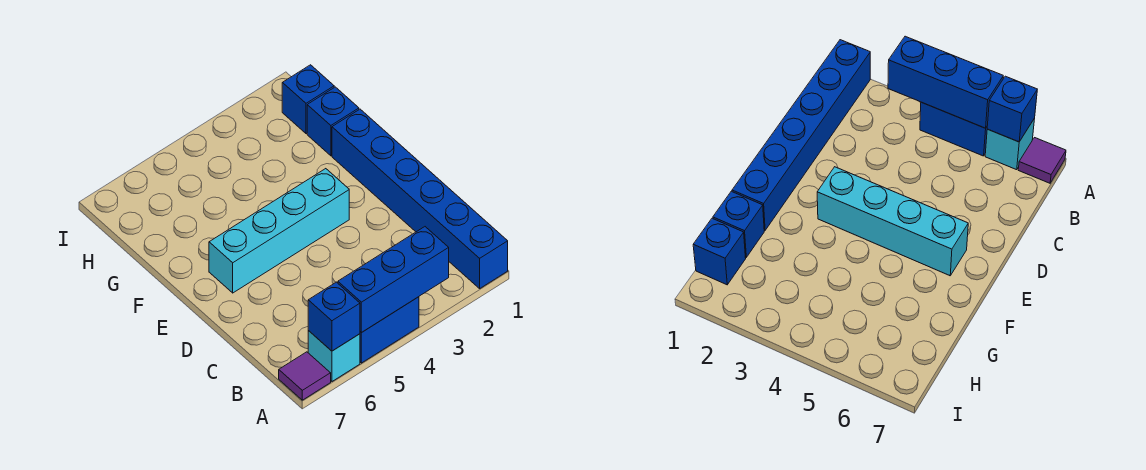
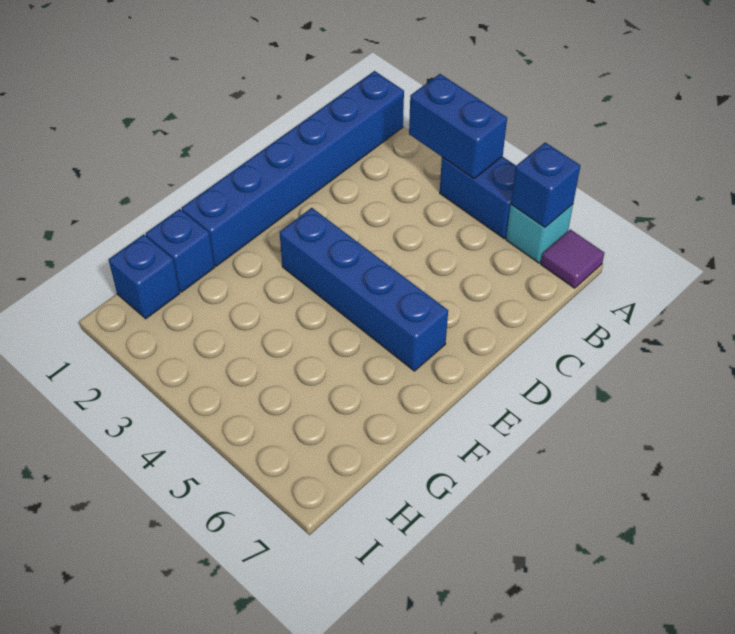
blue brick A3:A5 level 2 -> blue brick A3:A4 level 2
cyan brick E3:E6 level 1 -> blue brick E3:E6 level 1

